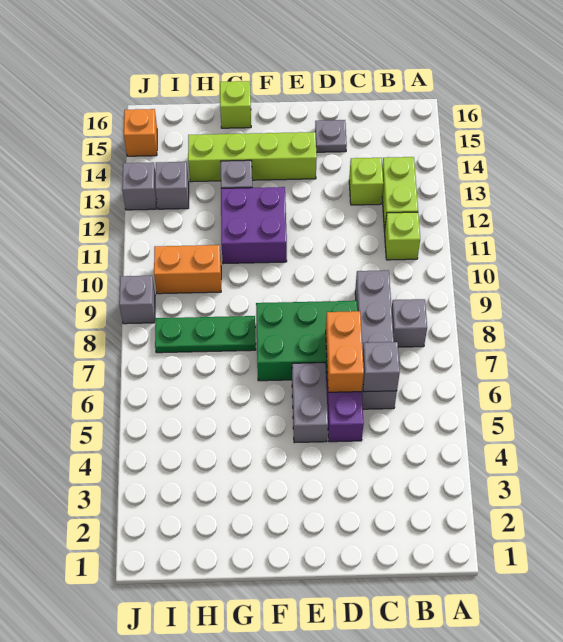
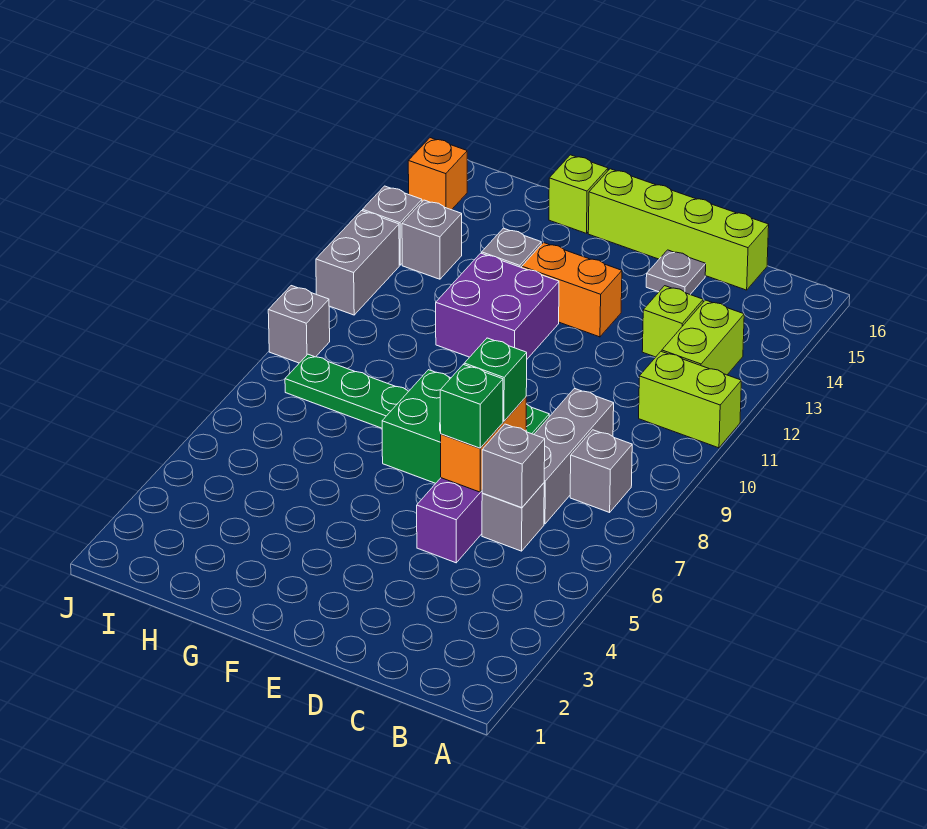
lime brick B11 level 1 -> lime brick A11:B11 level 1
none -> green brick D6 level 3
none -> green brick D7 level 3
grey brick E5:E6 level 1 -> grey brick J11:J12 level 1
lime brick E14:H14 level 1 -> lime brick C16:F16 level 1
orange brick H10:I10 level 1 -> orange brick E13:F13 level 1

